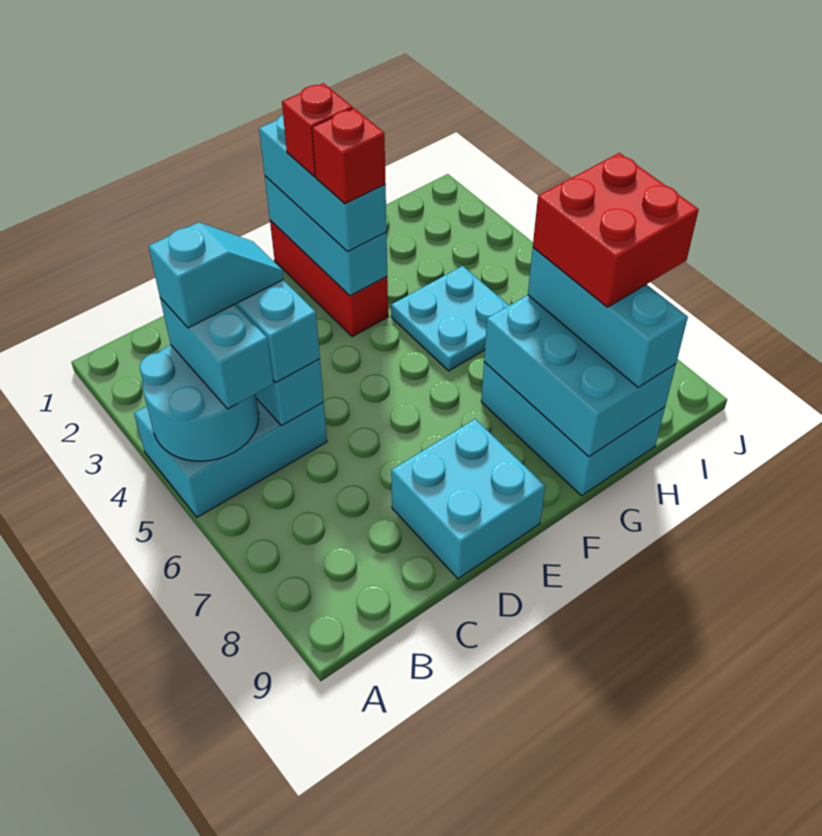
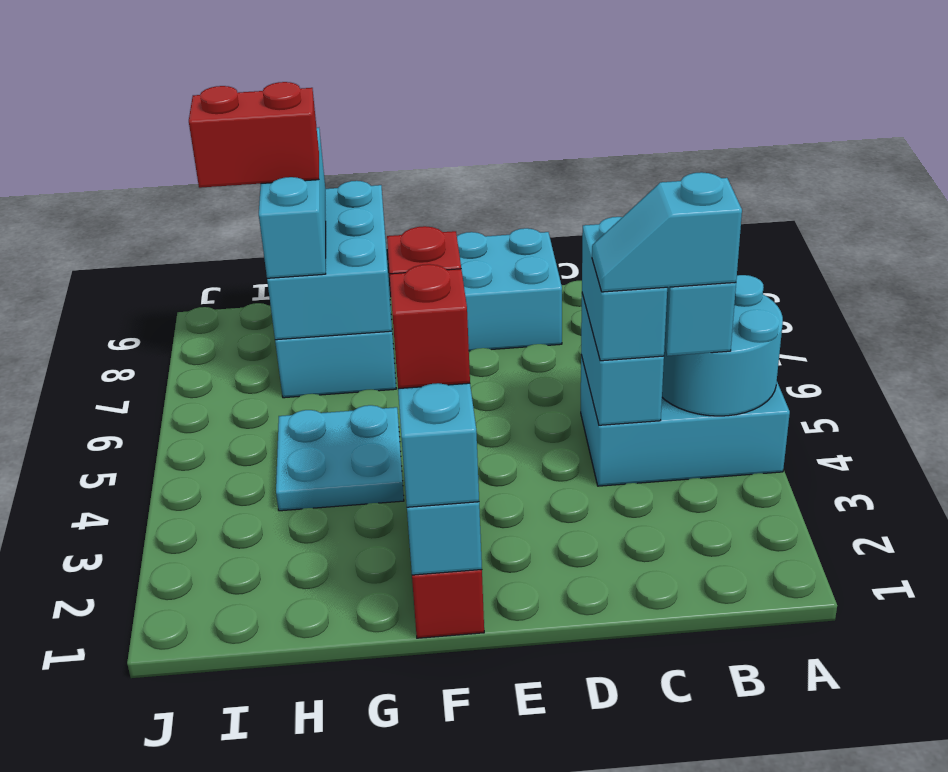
red brick H7:I8 level 4 -> red brick H8:I8 level 4

